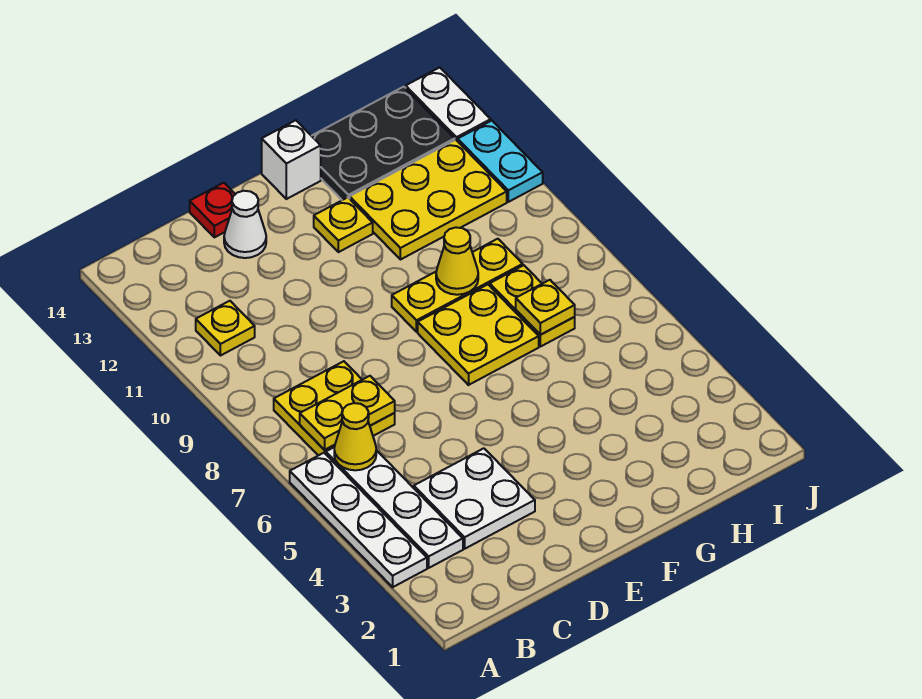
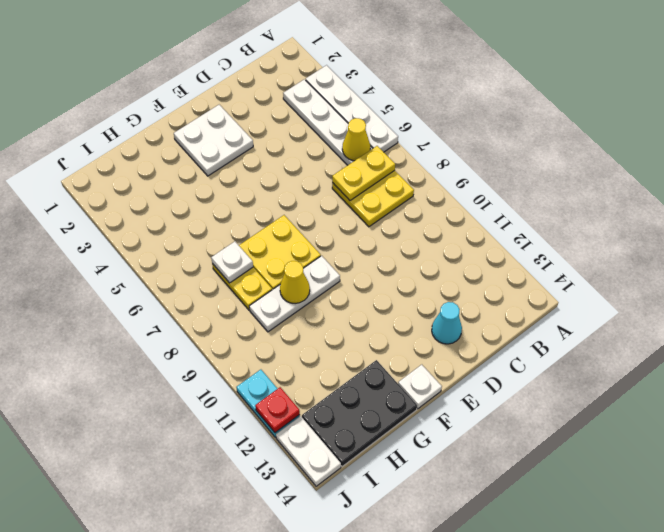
yellow plate B11 level 1 -> none
white plate C3:D4 level 1 -> white plate E2:F3 level 1
white cone D13 level 1 -> cyan cone D13 level 1
red plate D14 level 1 -> red plate J12 level 2
yellow plate F9:H9 level 1 -> white plate F9:H9 level 1
yellow plate F12 level 1 -> none
white brick F14 level 1 -> white plate F14 level 1
yellow plate G11:I12 level 1 -> none
yellow plate H7 level 2 -> white plate H7 level 2

